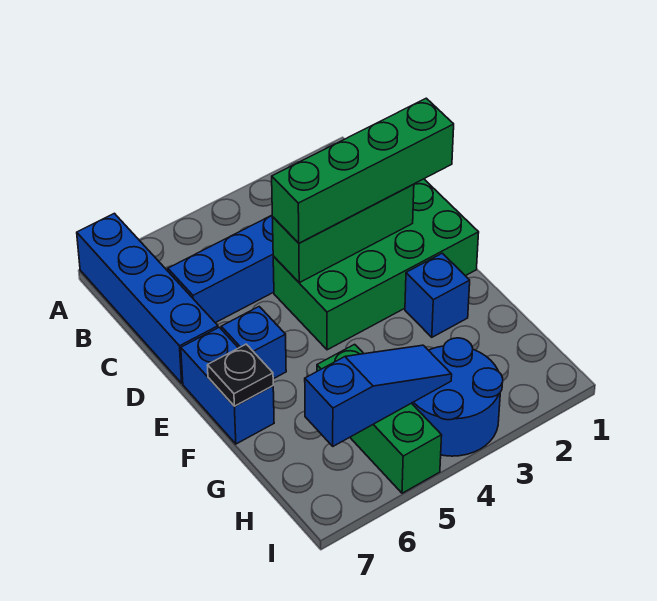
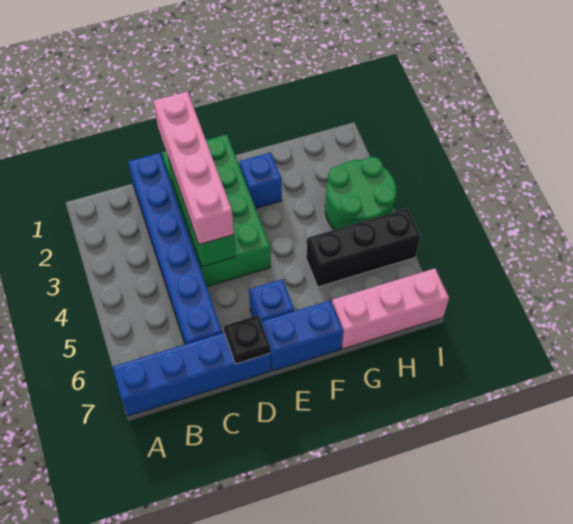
green brick D1:D4 level 3 -> pink brick D1:D4 level 3
black plate F7 level 2 -> black plate D7 level 2
green brick G5:I5 level 1 -> black brick G5:I5 level 1
none -> pink brick G7:I7 level 1
blue round brick H3:I4 level 1 -> green round brick H3:I4 level 1
blue slope H4:H6 level 2 top 6 -> none

